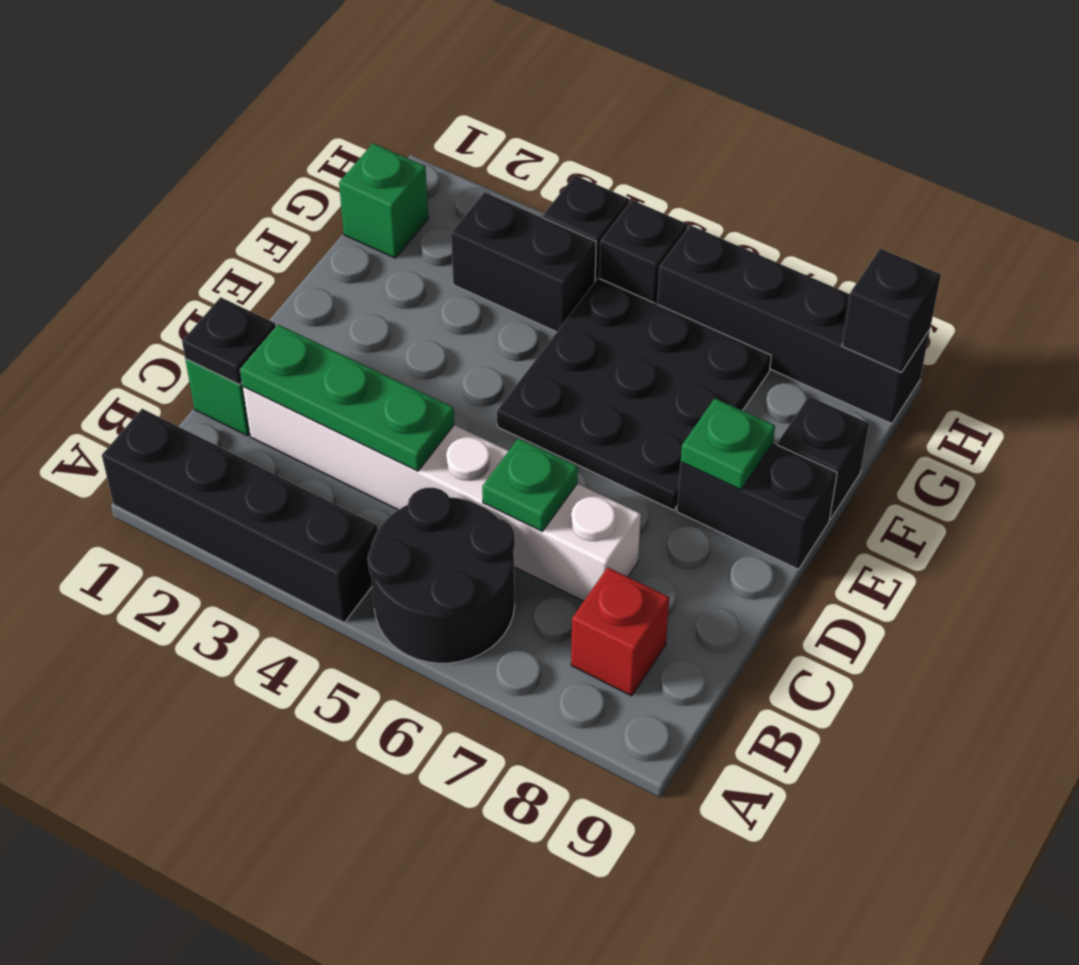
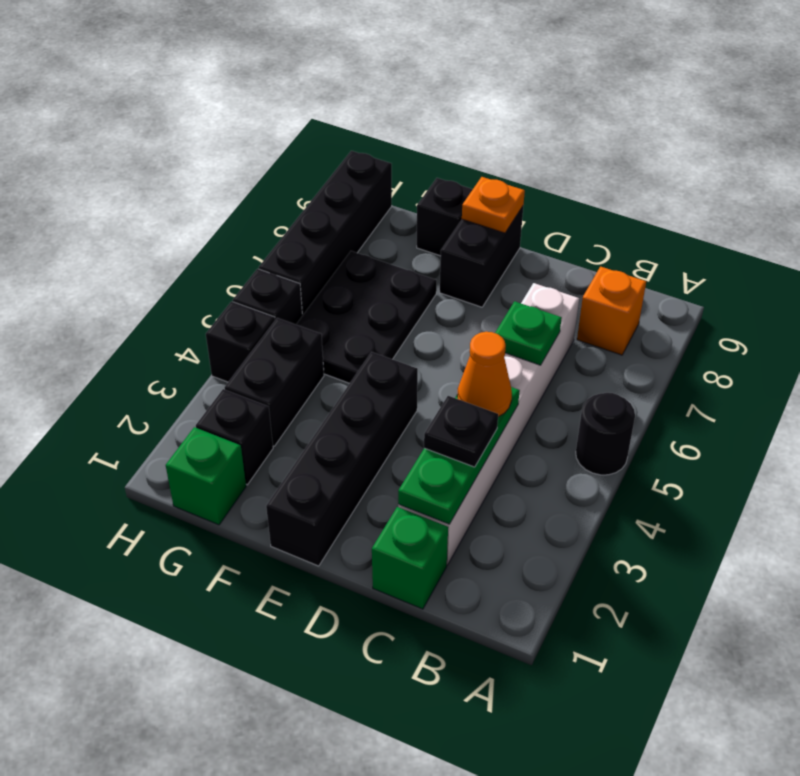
black brick A1:A4 level 1 -> black brick E1:E4 level 1
black round brick A5:B6 level 1 -> black round brick A5 level 1
red brick B8 level 1 -> orange brick B8 level 1
black plate C1 level 2 -> black plate C3 level 3
none -> orange cone C4 level 3
black plate E5:G7 level 1 -> black plate F5:G7 level 1
green plate E8 level 2 -> none
none -> orange plate E9 level 2
black brick H9 level 2 -> black brick G2 level 1

